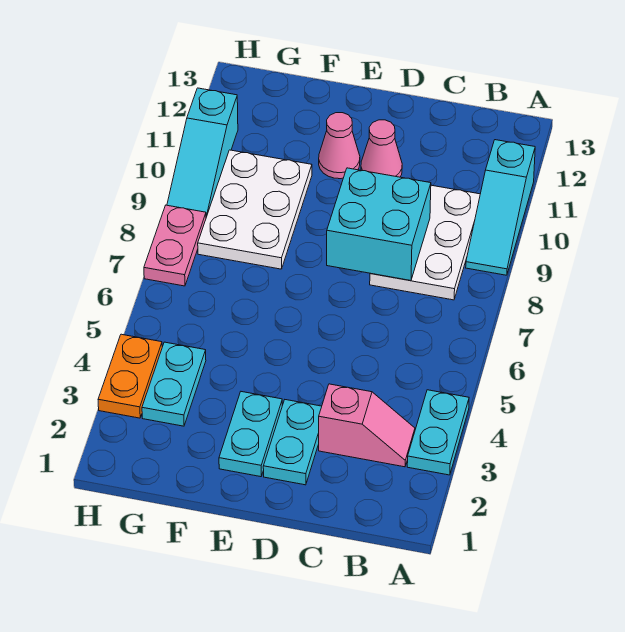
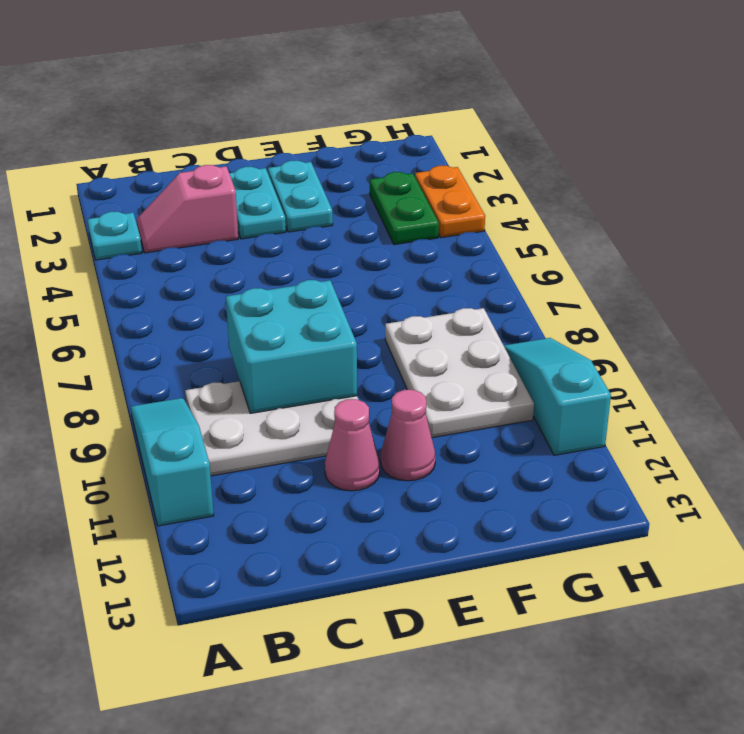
cyan plate A3:A4 level 1 -> cyan plate A3 level 1
white plate B8:C10 level 1 -> white plate B9:D10 level 1
cyan plate G3:G4 level 1 -> green plate G3:G4 level 1
pink plate H7:H8 level 1 -> none

